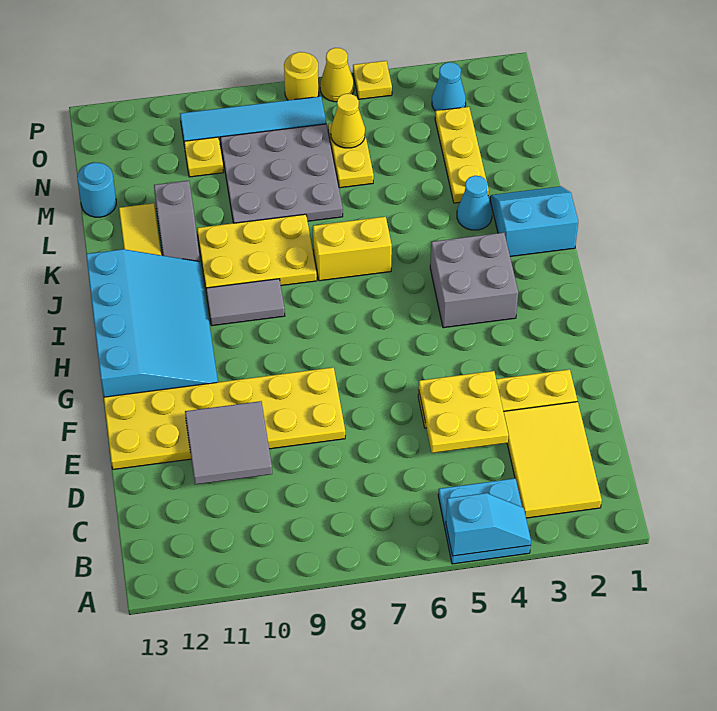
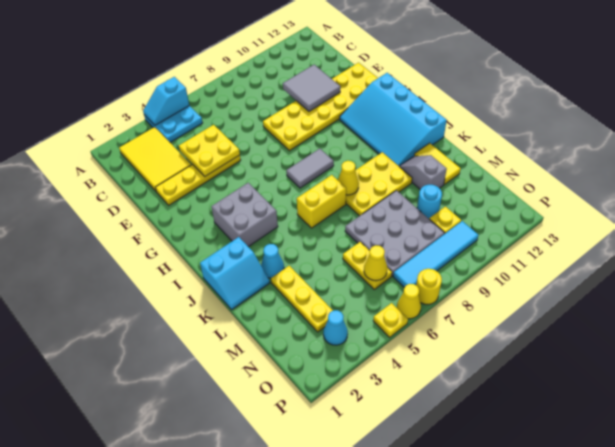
grey tile I9:I10 level 1 -> grey tile H7:H8 level 1
none -> yellow cone J8 level 2
cyan round brick M13 level 1 -> cyan round brick M10 level 1

